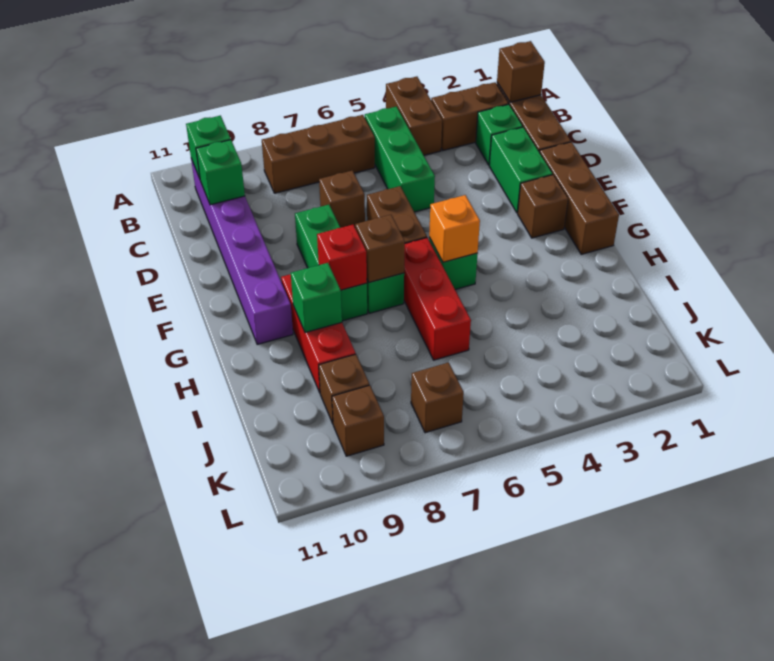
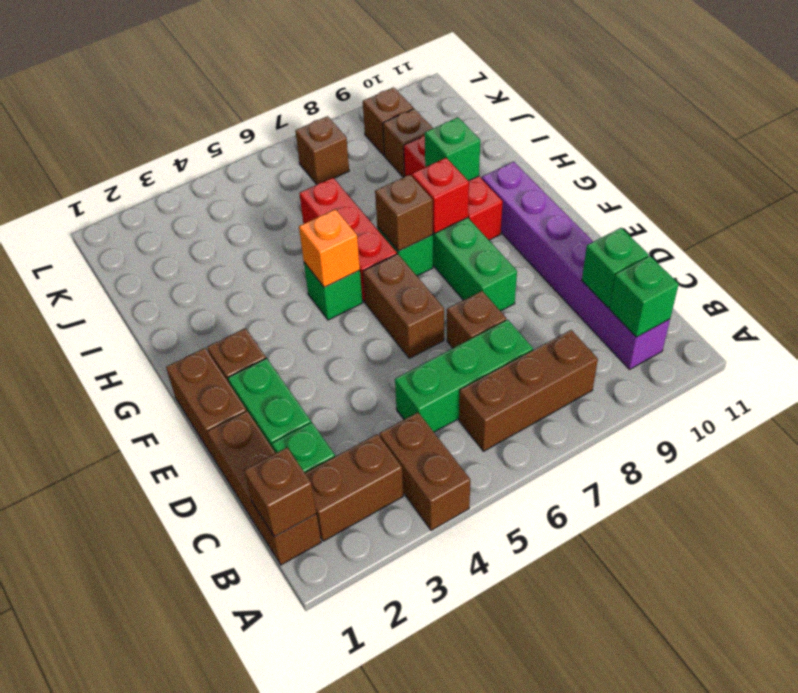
green brick B5:D5 level 1 -> green brick C5:C7 level 1
brown brick E1:G1 level 1 -> brown brick E1:F1 level 1

